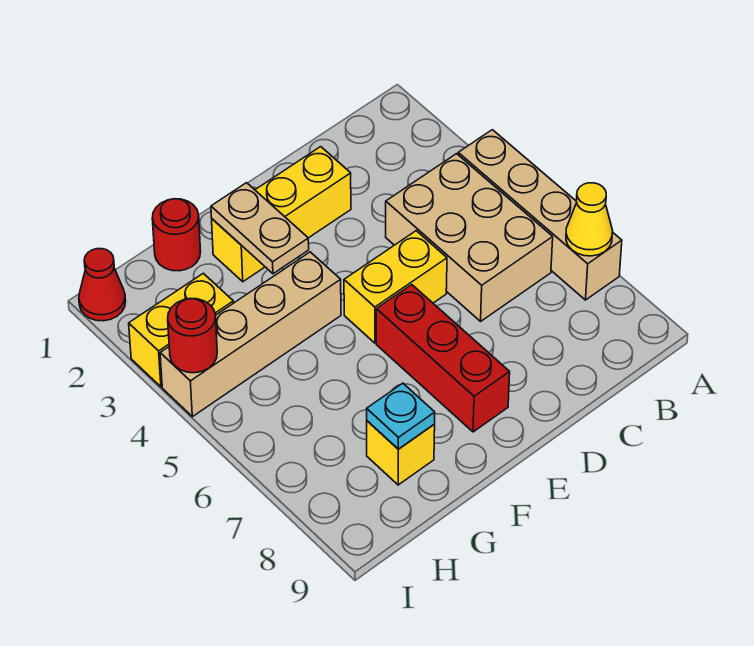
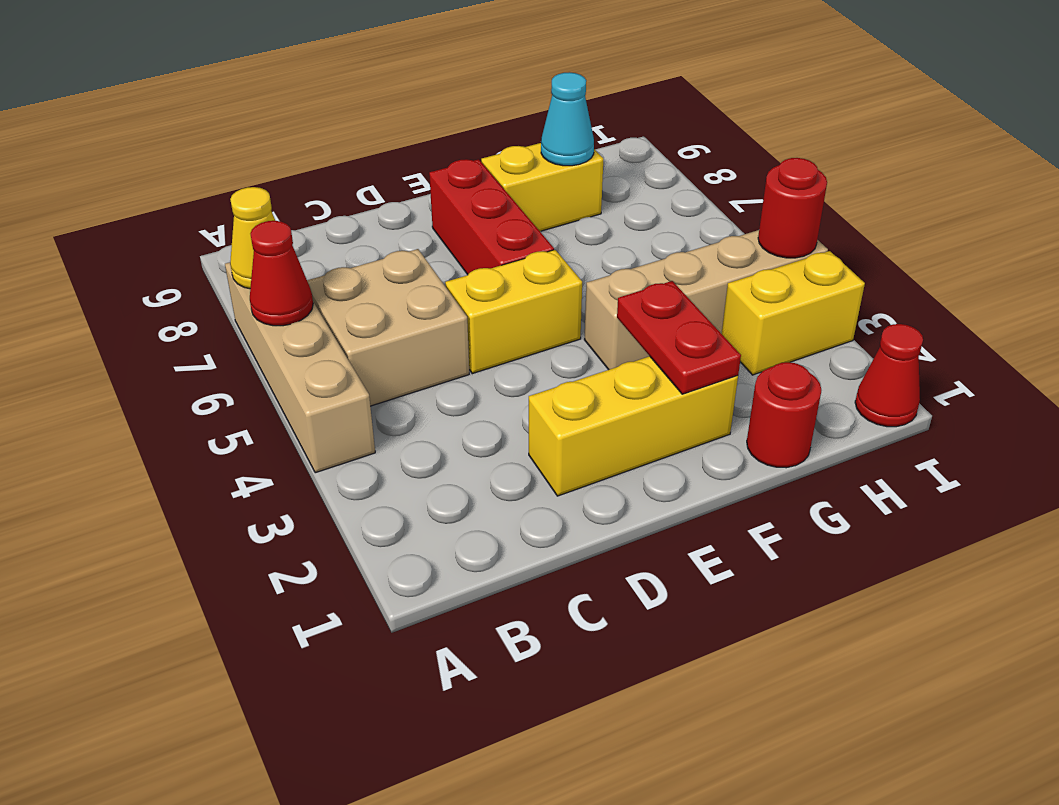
none -> red cone A6 level 2
tan brick B4:C6 level 1 -> tan brick B5:C6 level 1
tan plate F2:F3 level 2 -> red plate F2:F3 level 2
yellow brick G8 level 1 -> yellow brick F8:G8 level 1
cyan plate G8 level 2 -> cyan cone G8 level 2

